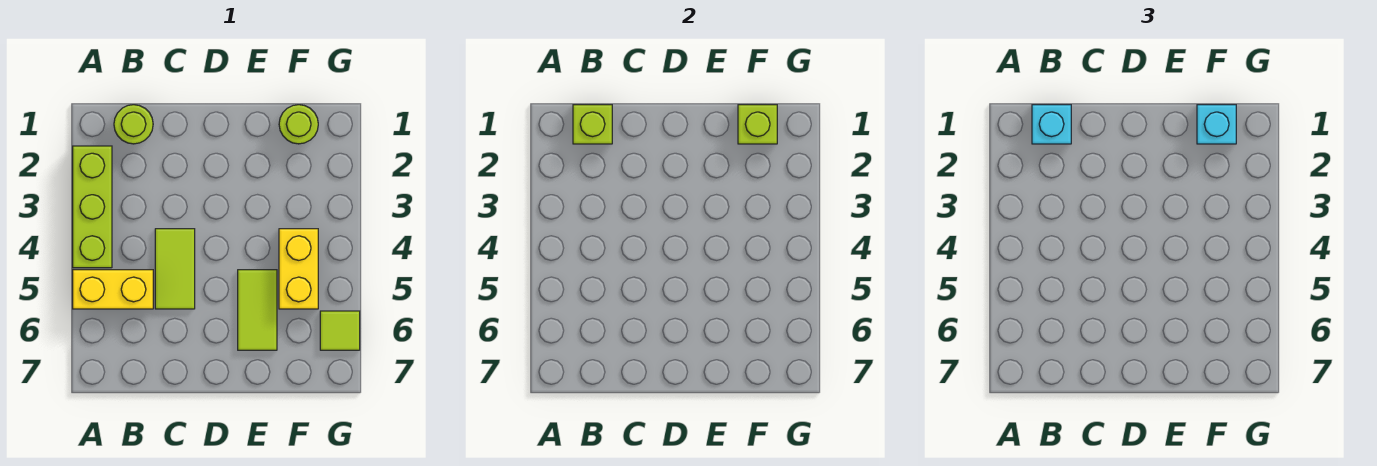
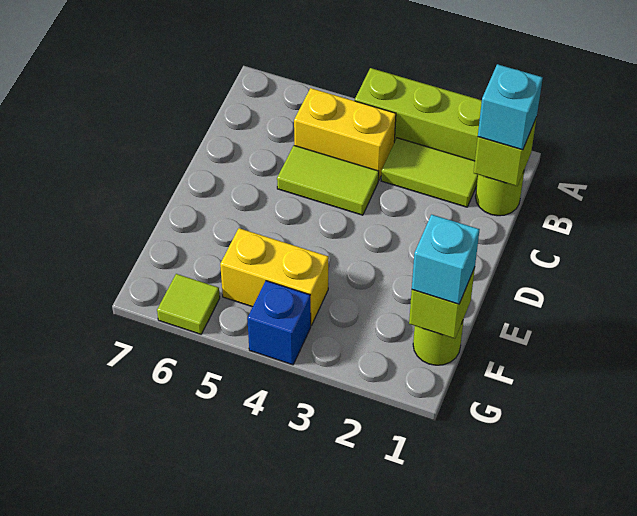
yellow brick A5:B5 level 1 -> yellow brick B4:B5 level 1
lime tile E5:E6 level 1 -> lime tile B2:B3 level 1
none -> blue brick G4 level 1

